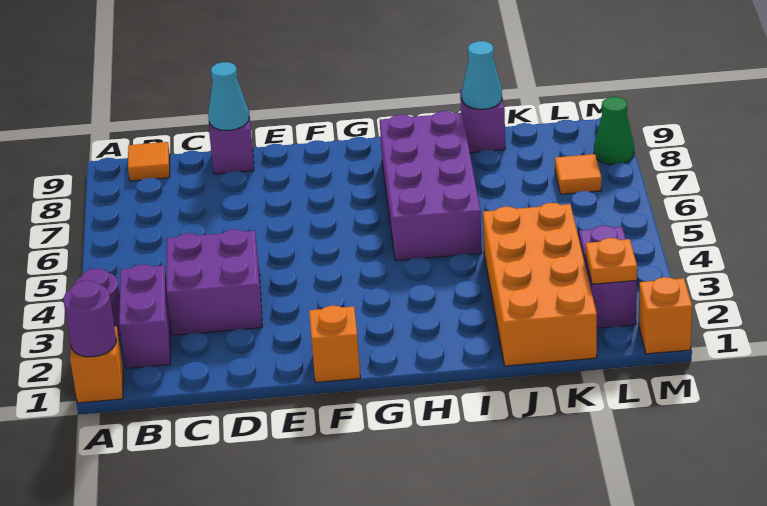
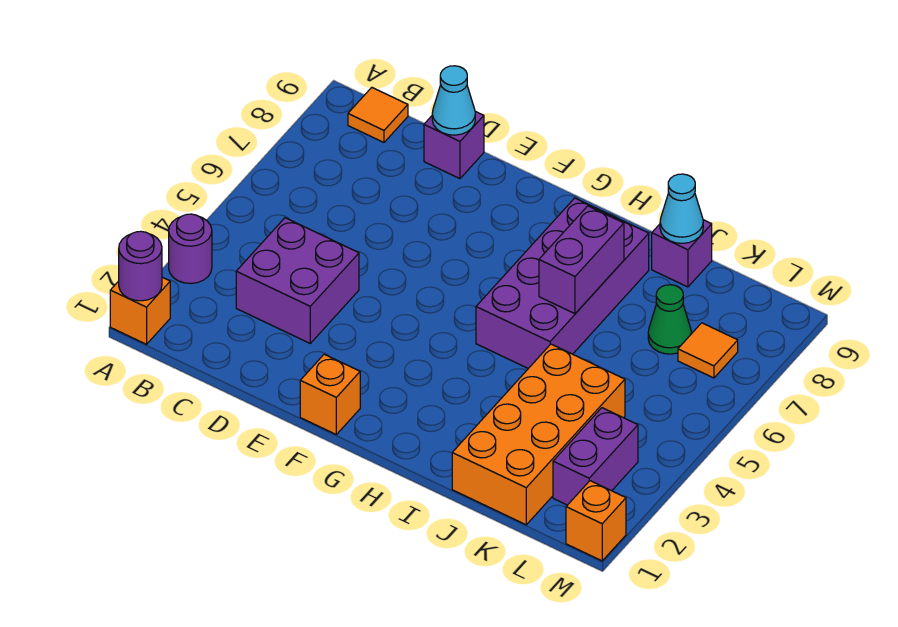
purple brick B2:B3 level 1 -> purple brick I6:I7 level 2
orange plate L2 level 2 -> none
green cone M8 level 1 -> green cone K7 level 1

